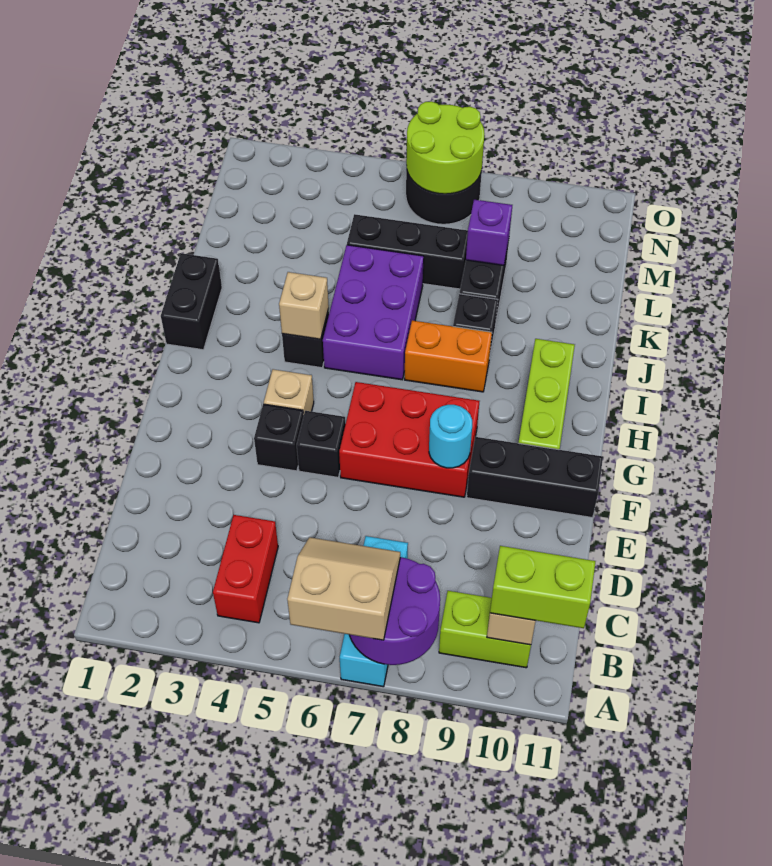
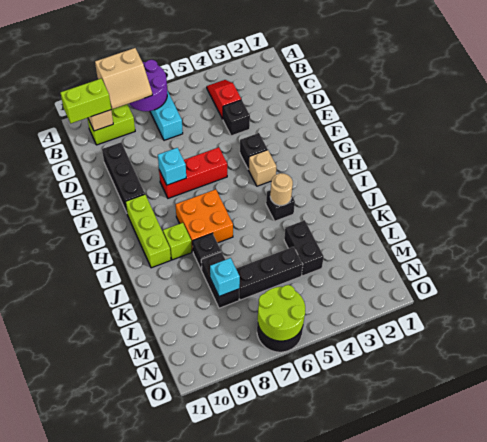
tan slope A6:B7 level 3 top A -> tan slope A8:B9 level 3 top A
red brick B4:C4 level 1 -> red slope B4:C4 level 1 top C
black brick F5 level 1 -> black brick D4 level 1
red brick F6:G8 level 1 -> red brick F6:F8 level 1
cyan round brick F8 level 2 -> cyan brick F8 level 2
black brick F9:F11 level 1 -> black brick D10:F10 level 1
black brick I1:J1 level 1 -> black brick K4:L4 level 1
tan brick I4 level 2 -> tan round brick I4 level 2
purple brick I5:K6 level 1 -> none
orange brick I7:I8 level 1 -> orange brick H7:I8 level 1
none -> lime brick I9 level 1
purple brick L8 level 2 -> cyan brick L8 level 2

